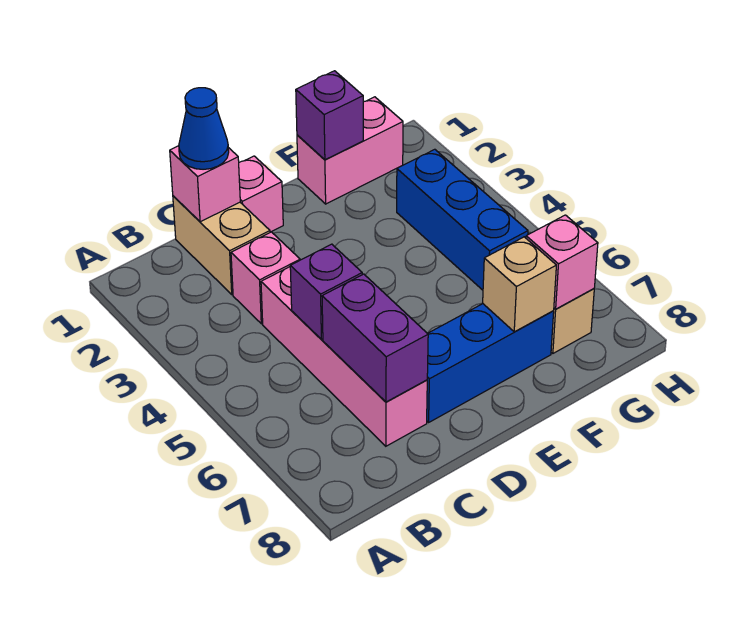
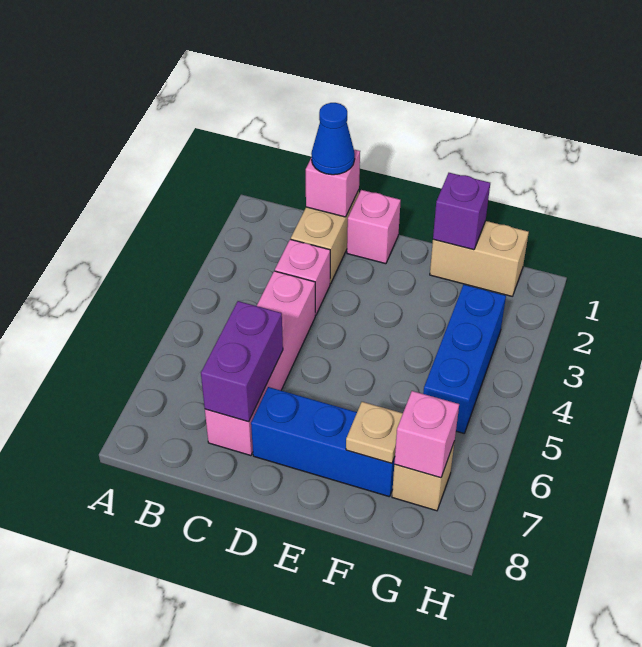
purple brick C5 level 2 -> none
pink brick F1:G1 level 1 -> tan brick F1:G1 level 1
tan brick F7 level 2 -> tan plate F7 level 2

